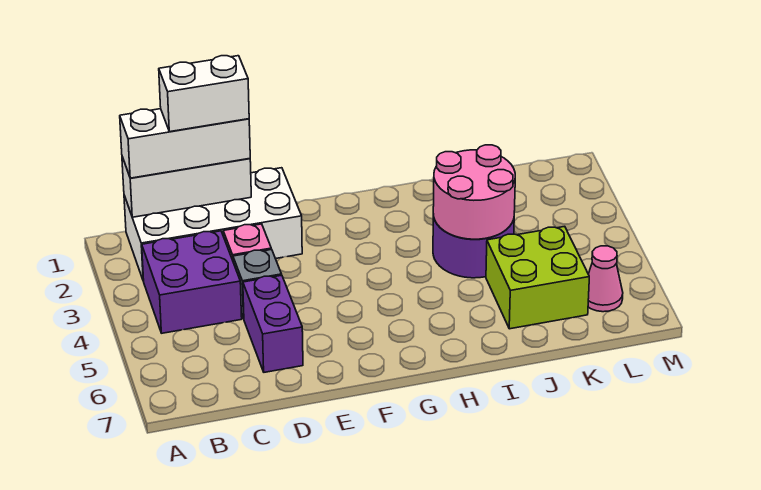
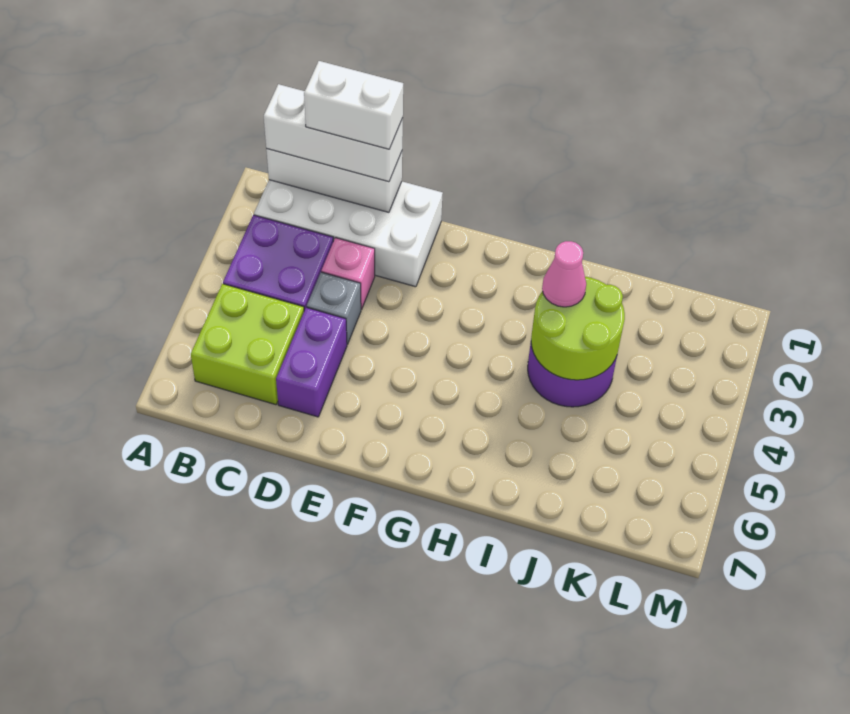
pink round brick I3:J4 level 2 -> lime round brick I3:J4 level 2
lime brick J5:K6 level 1 -> lime brick B5:C6 level 1
pink cone L6 level 1 -> pink cone I3 level 3

